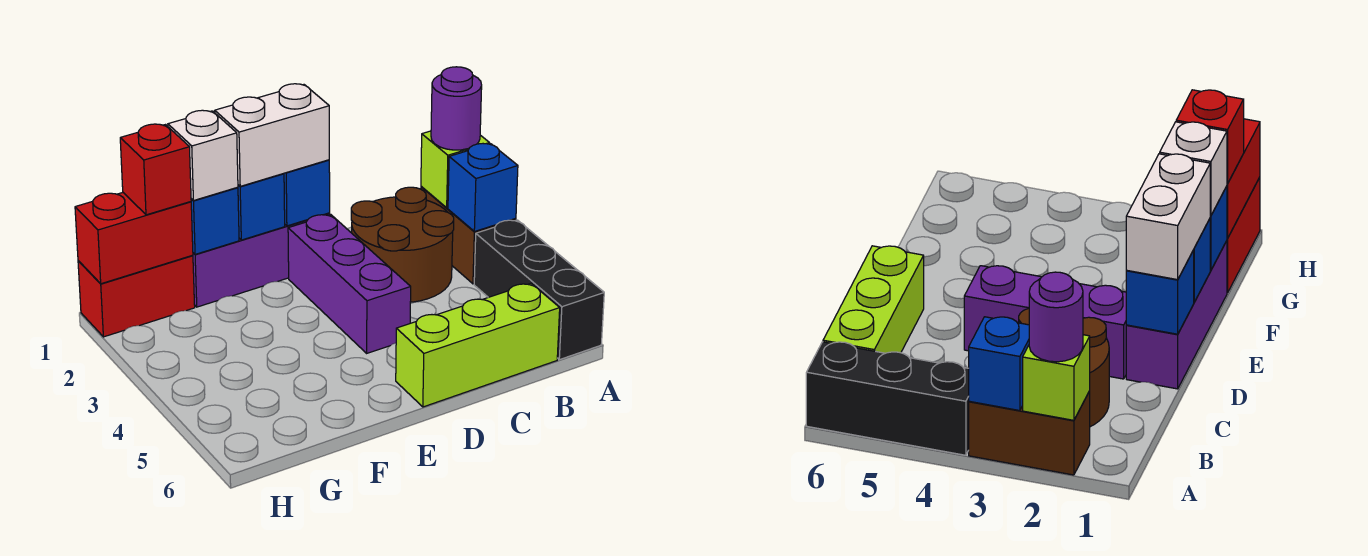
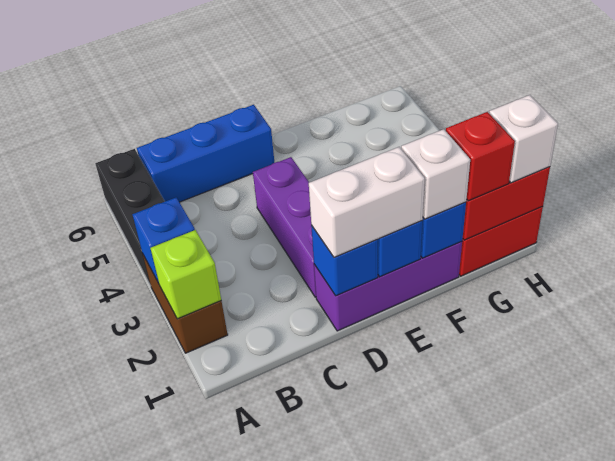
purple round brick A2 level 3 -> none
brown round brick B2:C3 level 1 -> none
lime brick B6:D6 level 1 -> blue brick B6:D6 level 1
none -> white brick H1 level 3

